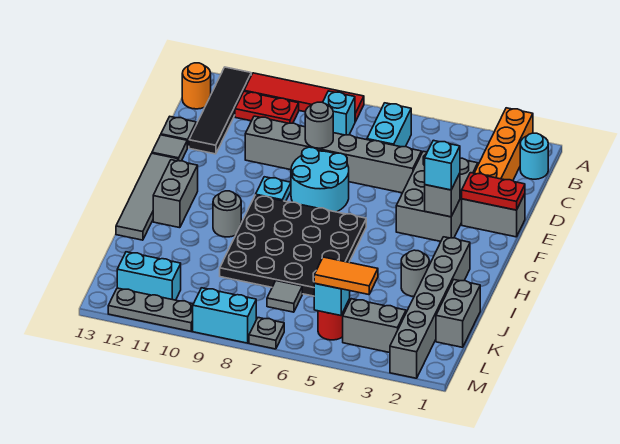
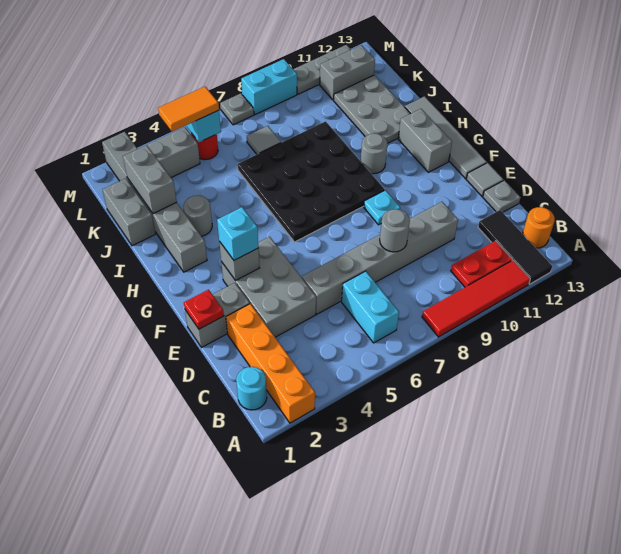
black tile A12:D12 level 1 -> black tile A12:C12 level 1
cyan brick B8 level 1 -> none
red plate E1:E2 level 2 -> red plate E1 level 2
cyan round brick E7:F8 level 1 -> none
none -> grey plate I11:K12 level 1
none -> grey brick J2:K2 level 2
cyan brick L11:L12 level 1 -> grey brick L11:L12 level 1

